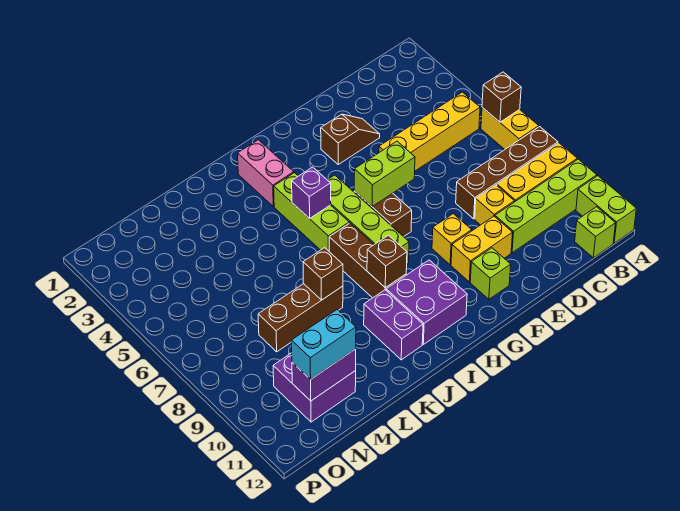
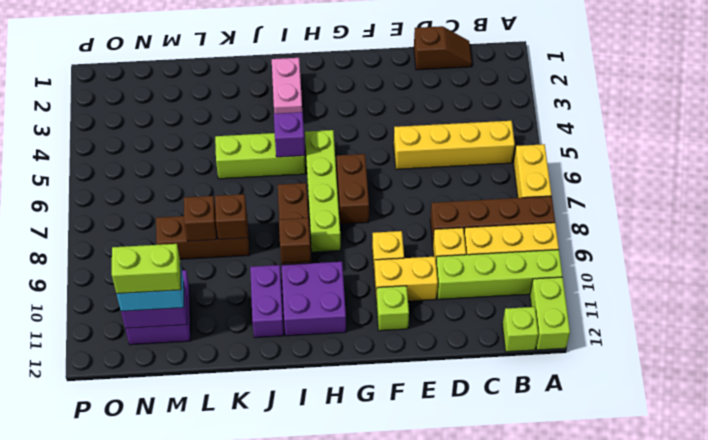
brown brick A6 level 2 -> brown brick L8 level 2
brown slope E3:F3 level 1 top F -> brown slope C1:D1 level 1 top D
lime brick F6:G6 level 2 -> lime brick M11:N11 level 4
lime brick I4:I6 level 1 -> lime brick I5:K5 level 1

